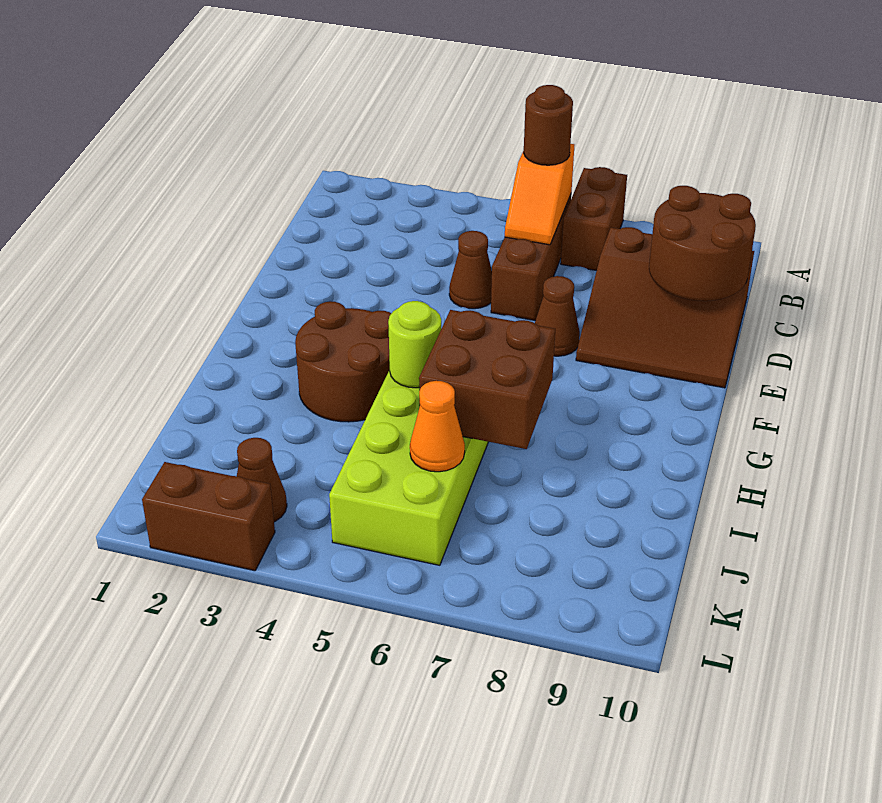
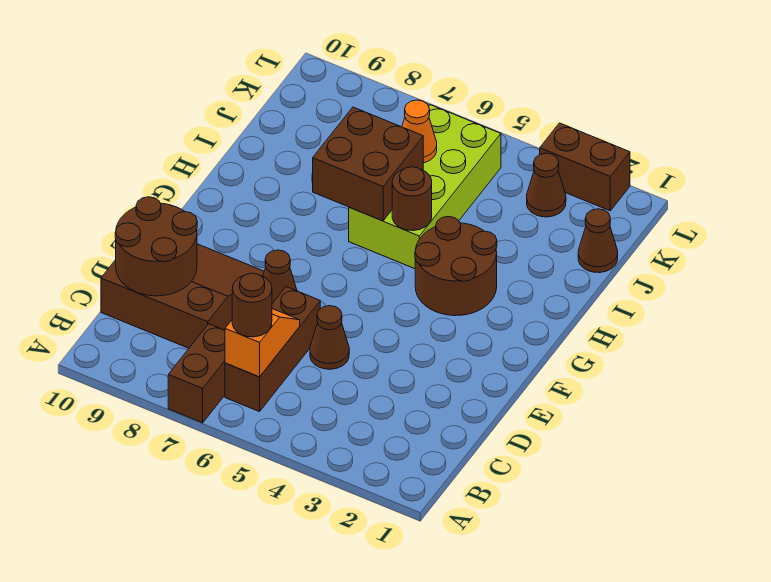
lime round brick H5 level 2 -> brown round brick H5 level 2
none -> brown cone J1 level 1

